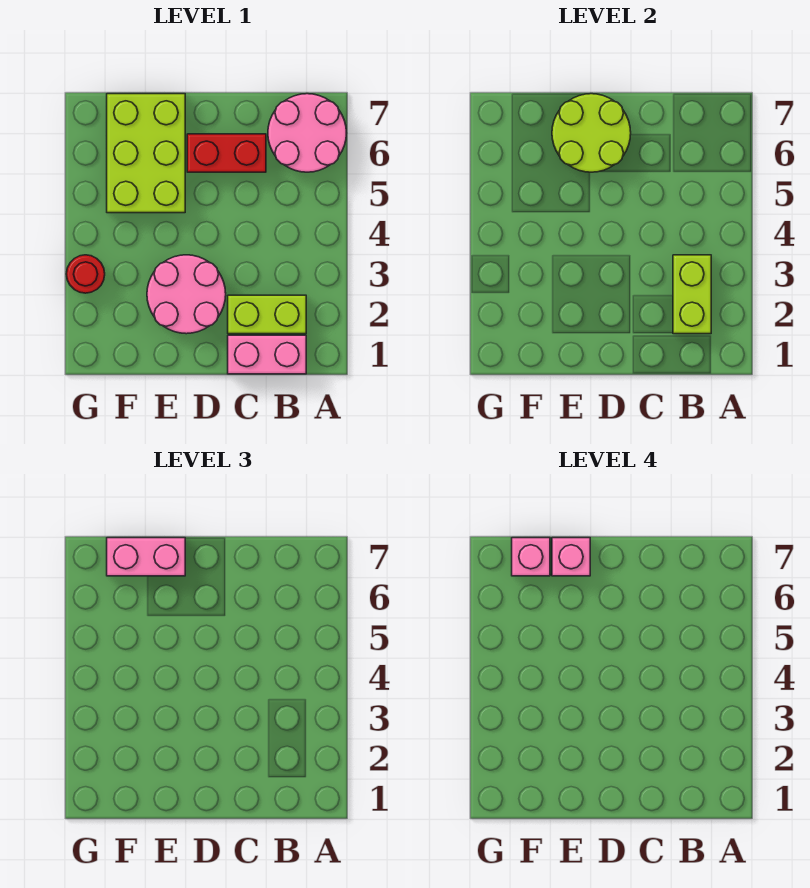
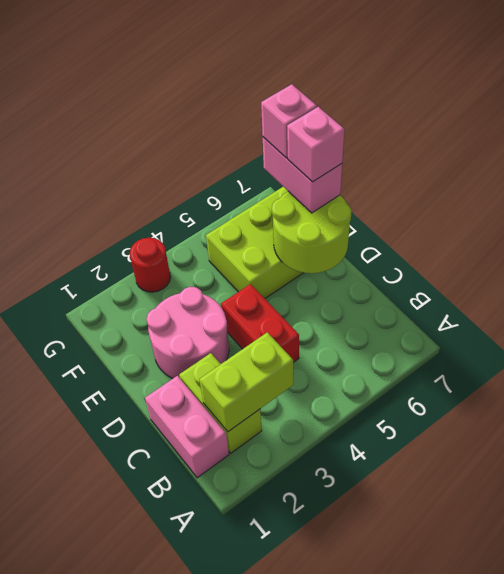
pink round brick A6:B7 level 1 -> none
red brick C6:D6 level 1 -> red brick C4:D4 level 1

